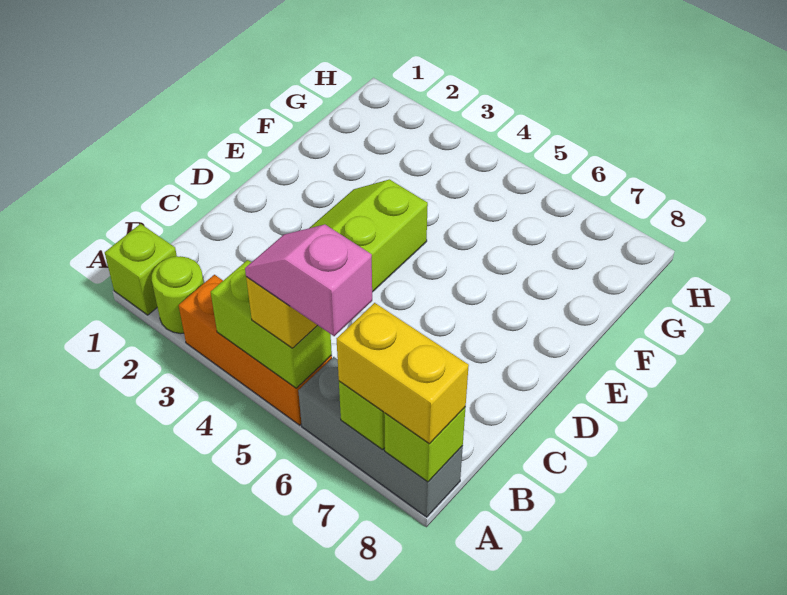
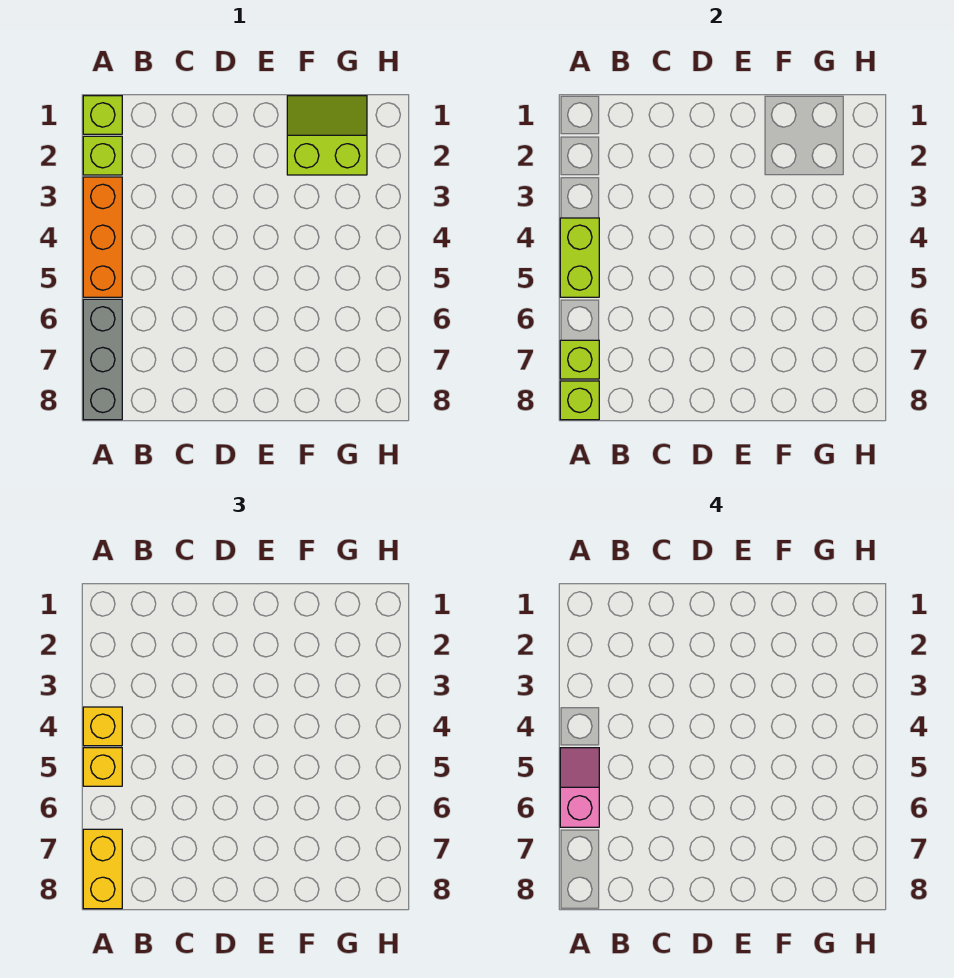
lime round brick A2 level 1 -> lime brick A2 level 1
none -> yellow brick A4 level 3
lime slope D3:E4 level 1 top 4 -> lime slope F1:G2 level 1 top 2

